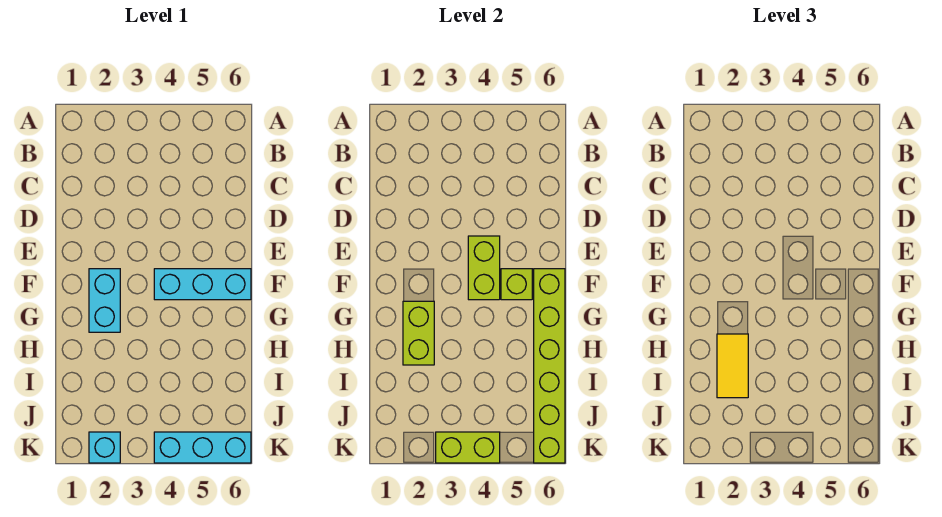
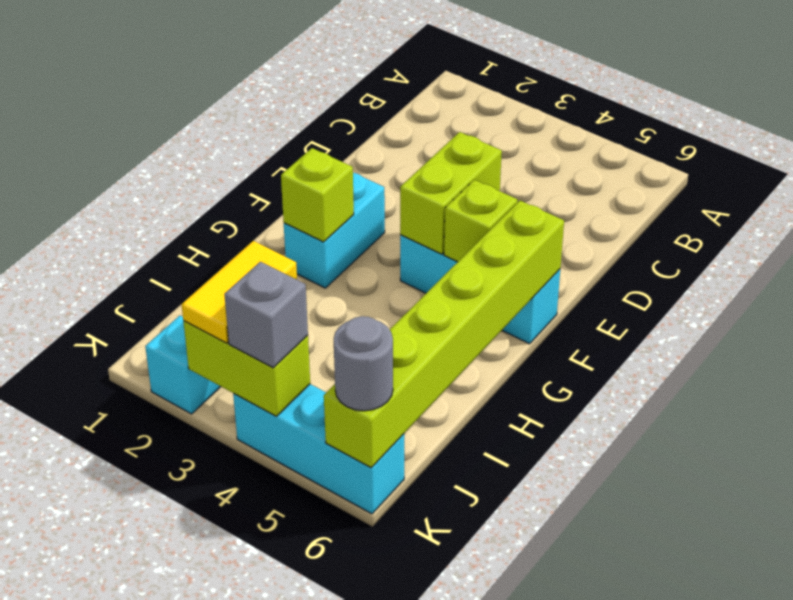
lime brick G2:H2 level 2 -> lime brick G2 level 2
yellow tile H2:I2 level 3 -> yellow tile J3:K3 level 3
none -> grey brick K4 level 3
none -> grey round brick K6 level 3

